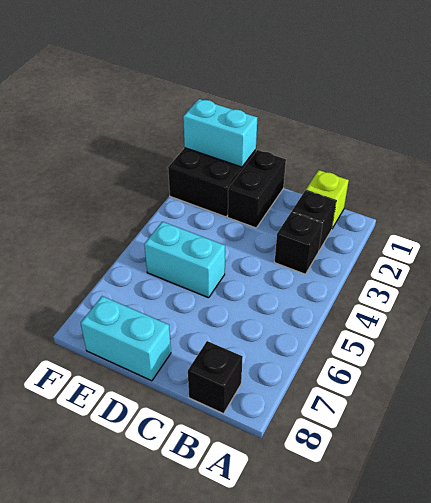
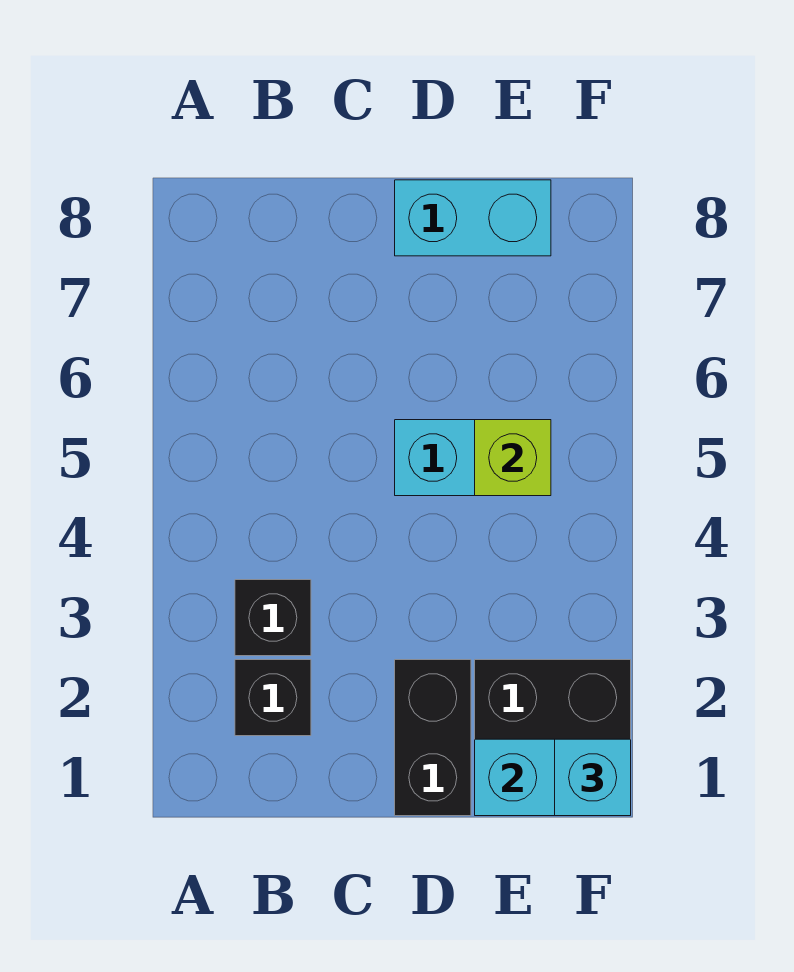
lime brick B1 level 1 -> lime brick E5 level 2
black brick B8 level 1 -> none
none -> cyan brick F1 level 3

